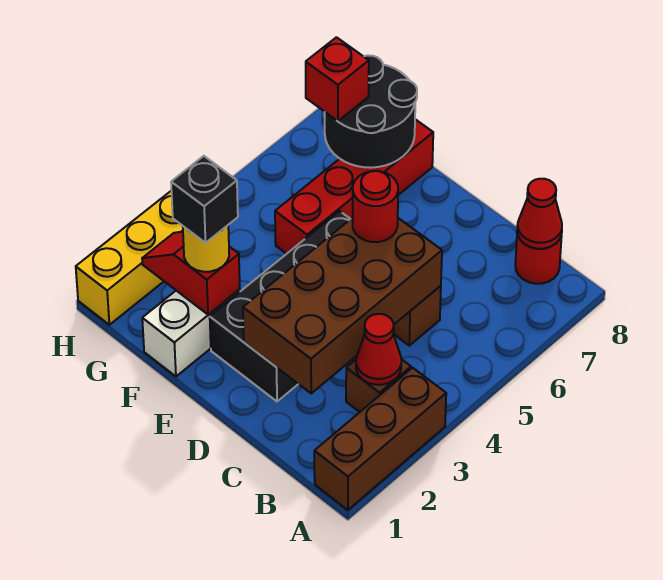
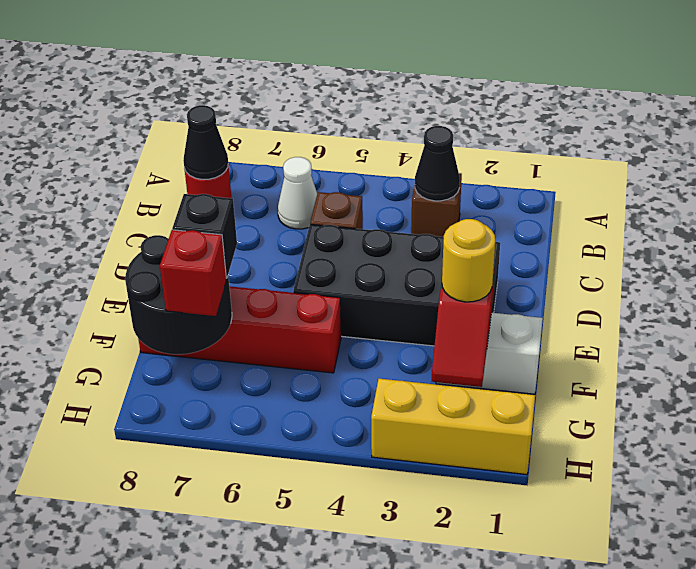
brown brick A1:A3 level 1 -> none
red cone B3 level 2 -> black cone B3 level 2
none -> white cone B6 level 1
red cone B8 level 2 -> black cone B8 level 2
brown brick C2:D5 level 2 -> none
red round brick D5 level 3 -> none
black brick F2 level 4 -> black brick F7 level 3

